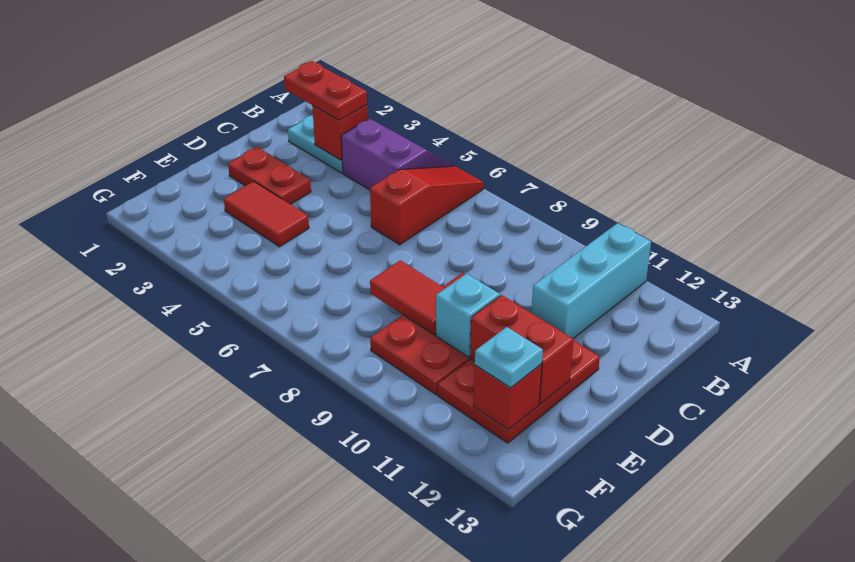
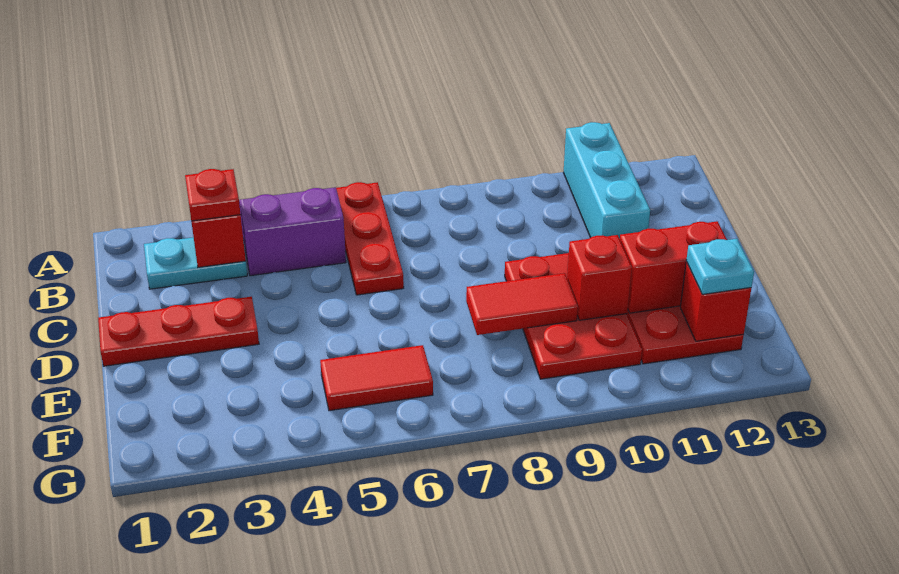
red slope A6:C6 level 1 top C -> red plate A6:C6 level 1
red plate B2:B3 level 3 -> red plate B3 level 3
red plate D2:D3 level 1 -> red plate D1:D3 level 1
red tile E3:E4 level 1 -> red tile F5:F6 level 1
cyan brick E10 level 2 -> red brick E10 level 2

